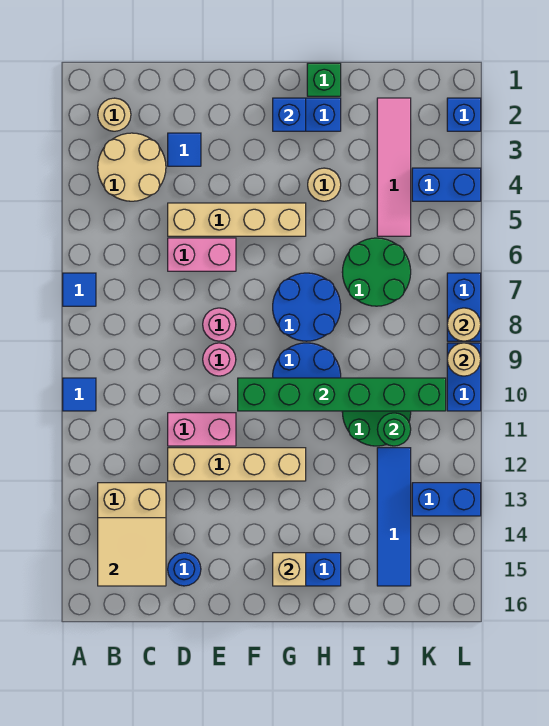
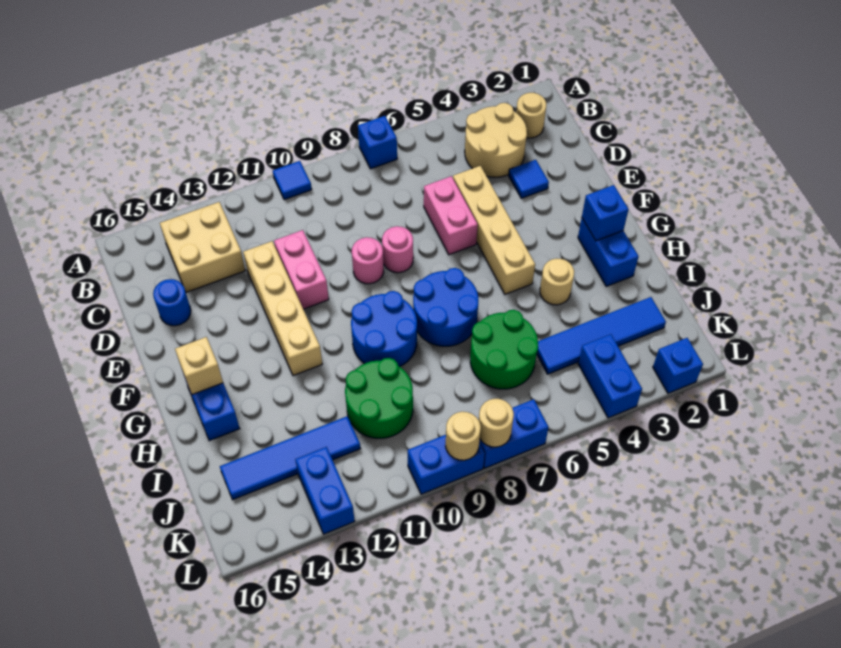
blue tile A7 level 1 -> blue brick A7 level 1
tan tile B14:C15 level 2 -> none
green brick F10:K10 level 2 -> none
green brick H1 level 1 -> none
pink tile J2:J5 level 1 -> blue tile J2:J5 level 1
green round brick J11 level 2 -> none

